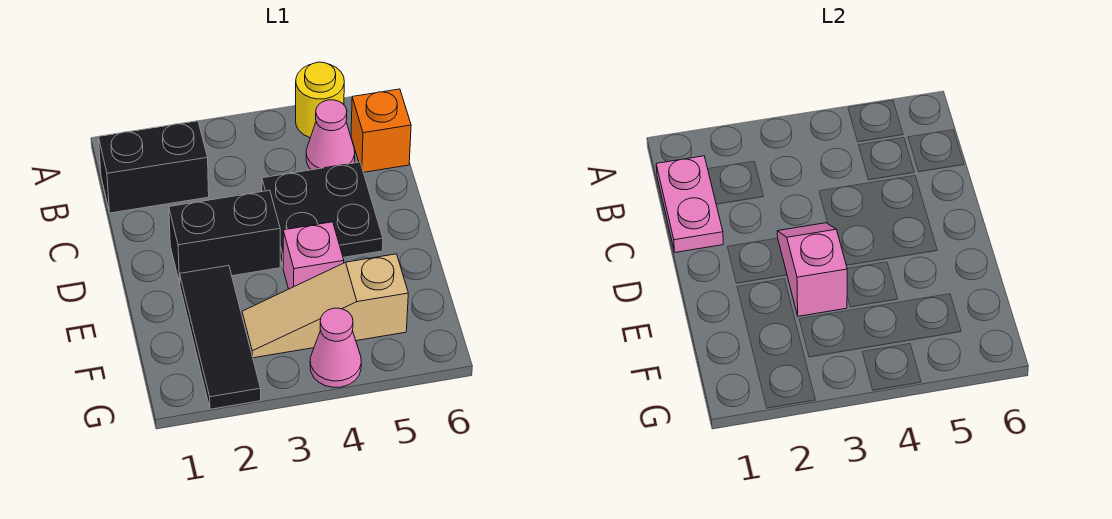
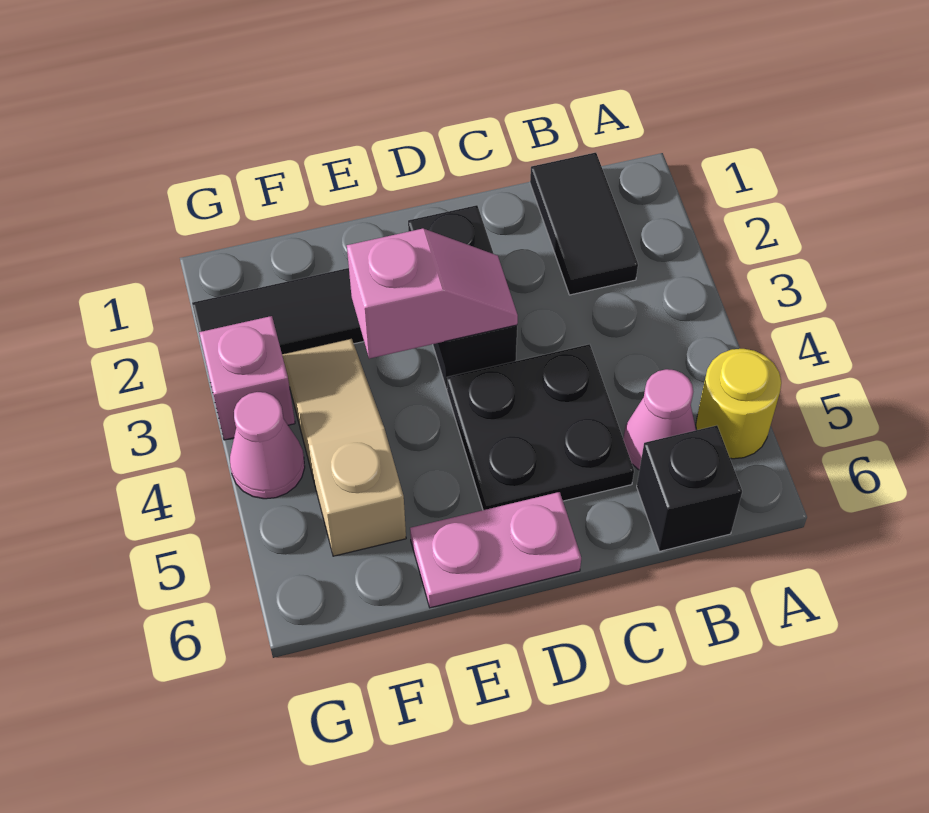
black brick B1:B2 level 1 -> black tile B1:B2 level 1
pink plate B1:C1 level 2 -> pink plate D6:E6 level 1
orange brick B6 level 1 -> black brick B6 level 1
pink brick E4 level 1 -> pink brick G3 level 1

